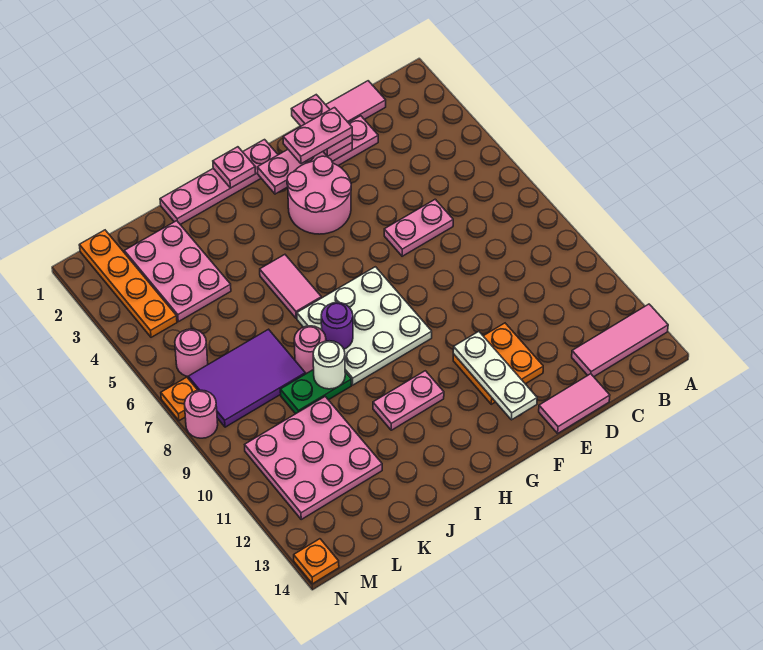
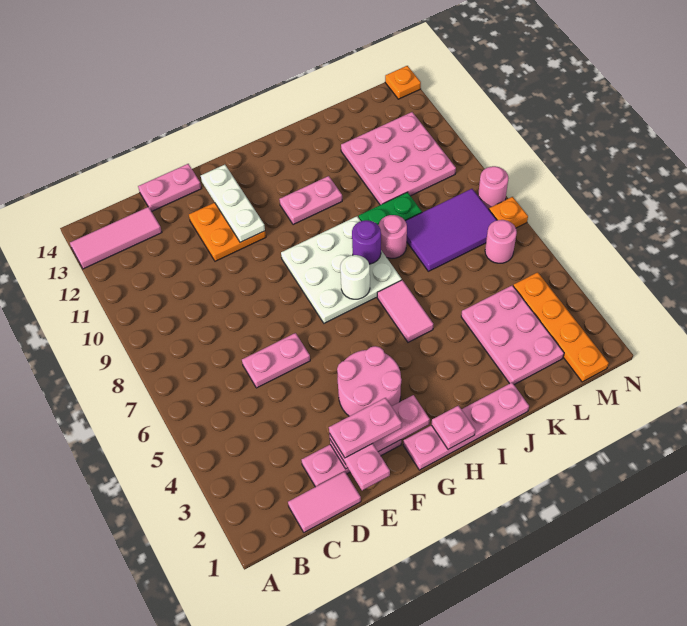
pink tile D14:E14 level 1 -> pink plate D14:E14 level 1
white round brick J9 level 2 -> white round brick H7 level 2

